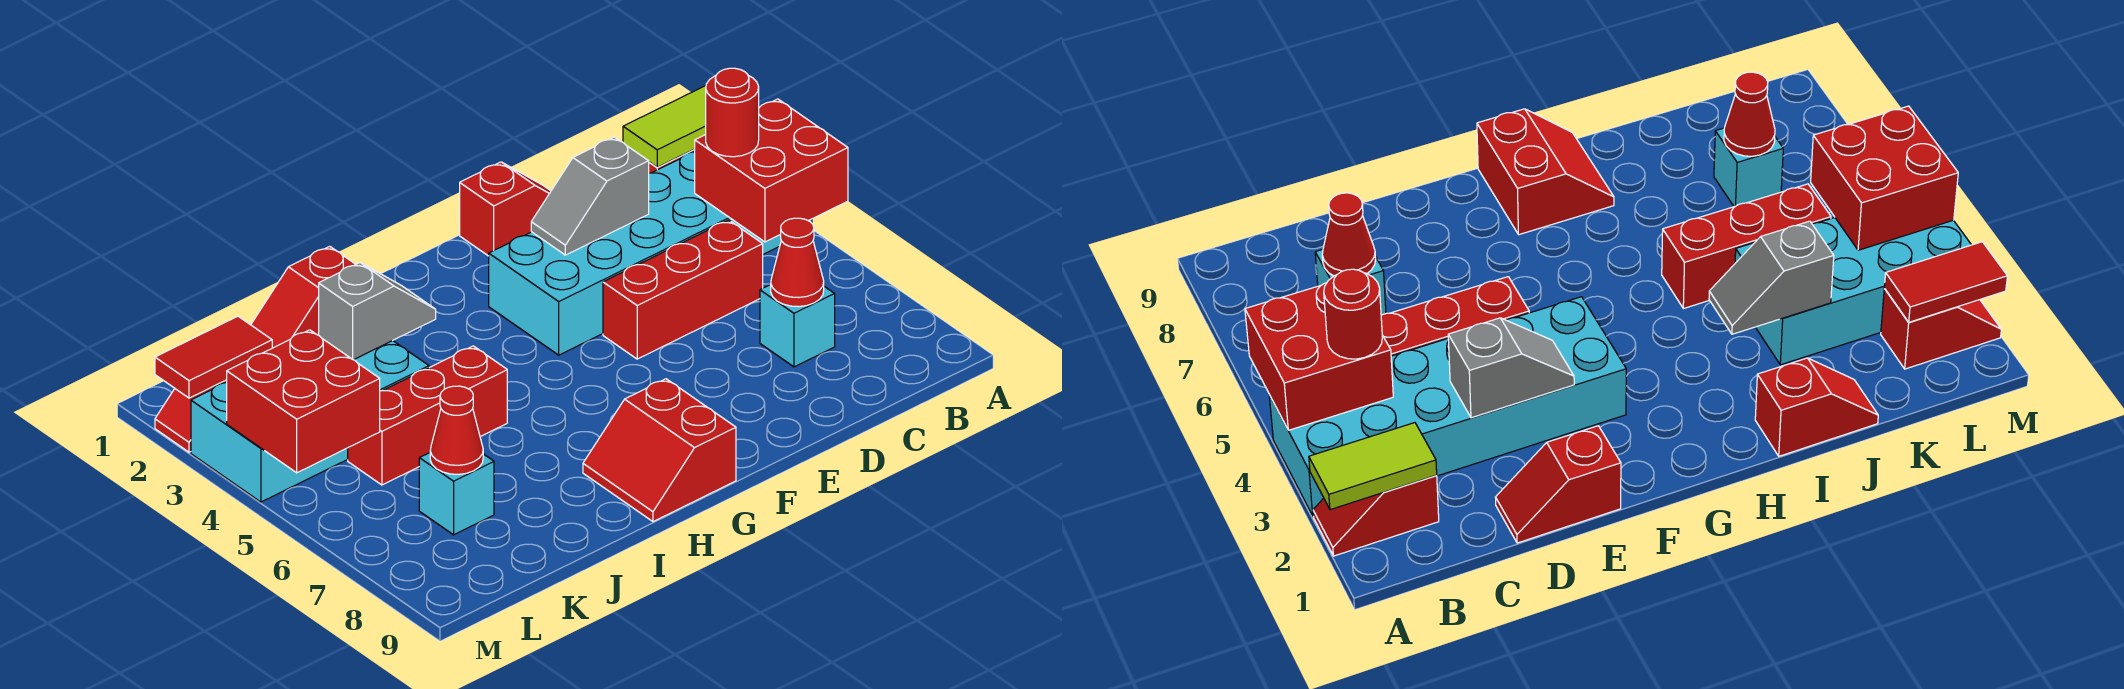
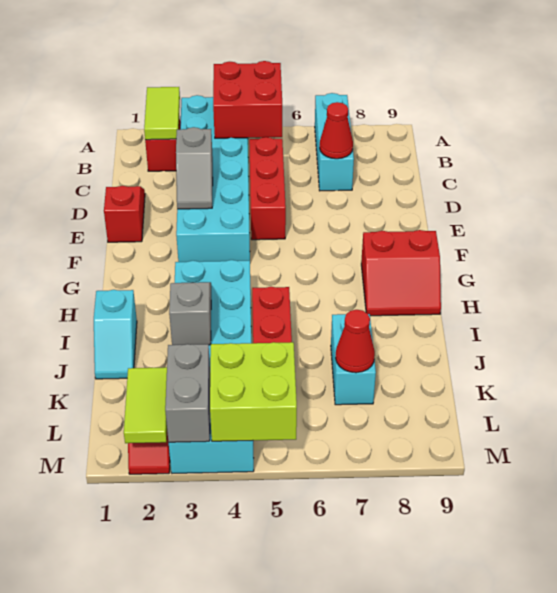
red round brick B4 level 3 -> none
cyan brick C7 level 1 -> cyan brick A7:C7 level 1
red slope I1:J1 level 1 top I -> cyan slope I1:J1 level 1 top I
cyan brick J3:M4 level 1 -> cyan brick H3:M4 level 1
cyan brick K7 level 1 -> cyan brick J7:K7 level 1
red tile L2:M2 level 2 -> lime tile L2:M2 level 2
none -> grey brick L3:M3 level 2
red brick L4:M5 level 2 -> lime brick L4:M5 level 2

